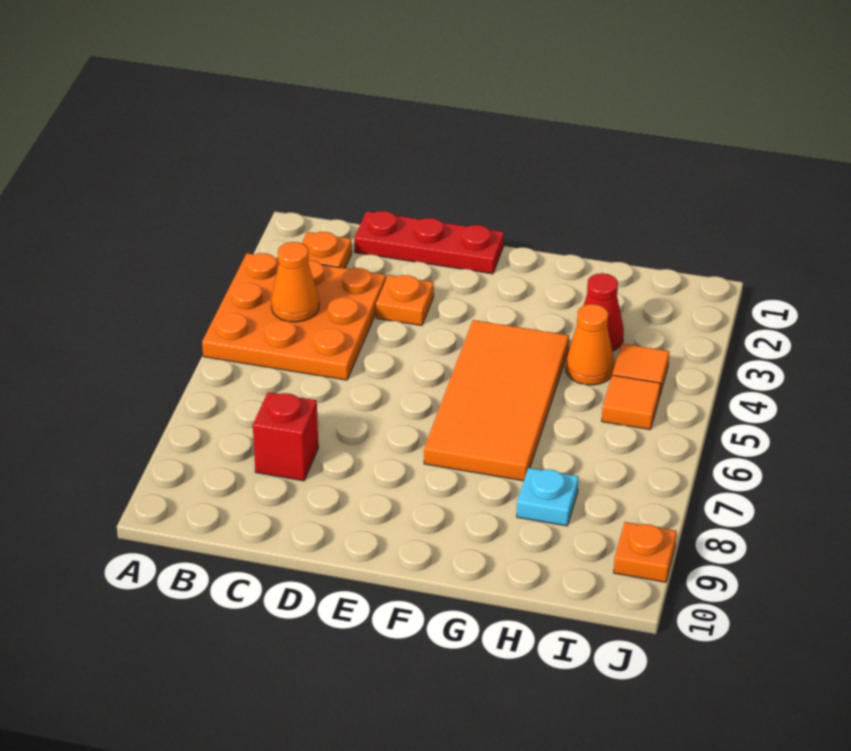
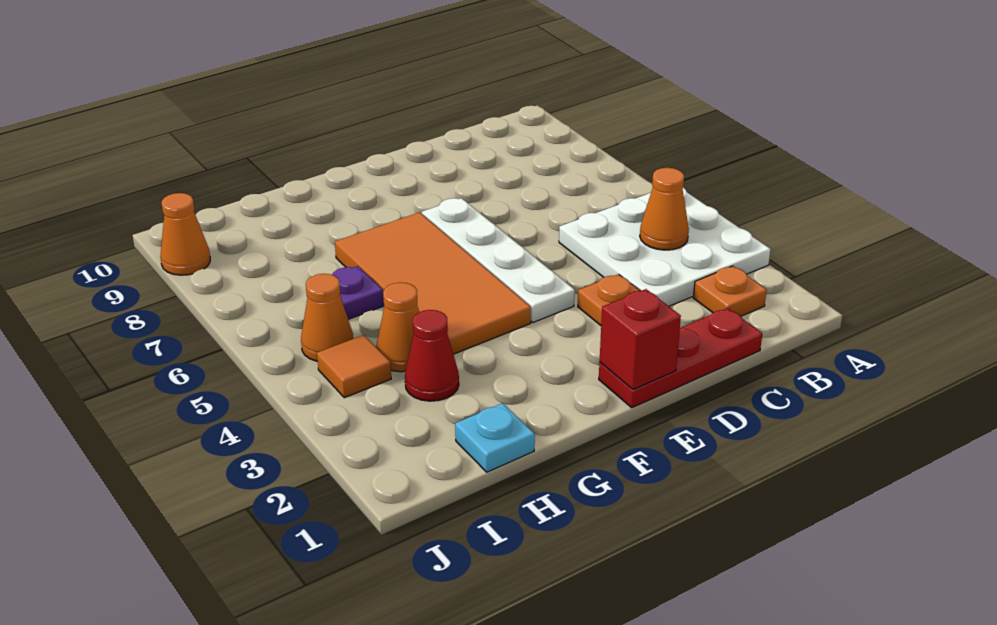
orange plate A3:C5 level 1 -> white plate A3:C5 level 1
red brick C8 level 1 -> red brick E1 level 2
none -> white plate E4:E7 level 1
none -> purple plate H6 level 1
cyan plate H8 level 1 -> cyan plate H1 level 1
orange tile I5 level 1 -> orange cone I5 level 1
orange plate J9 level 1 -> orange cone J9 level 1

